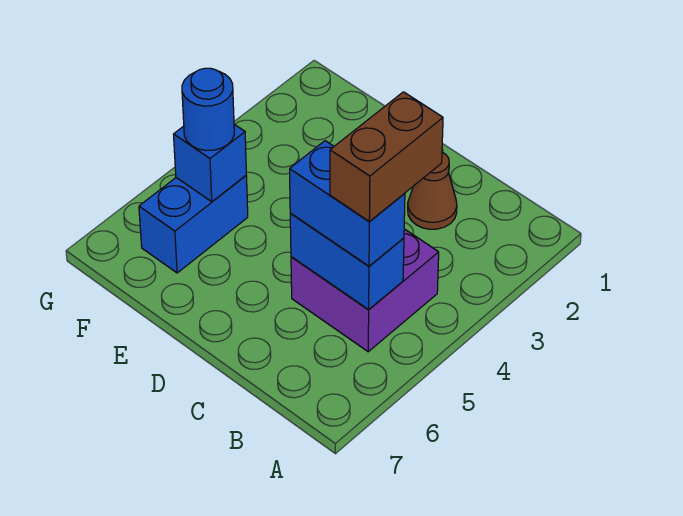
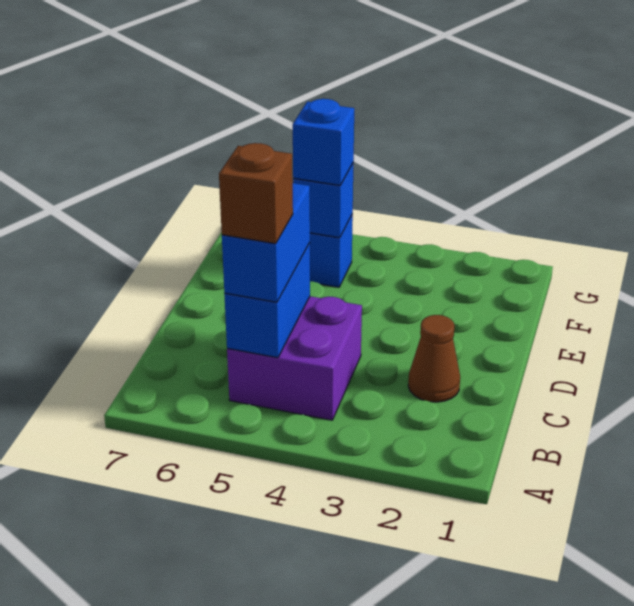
brown brick B4:B5 level 4 -> brown brick B5 level 4
blue round brick F5 level 3 -> blue brick F5 level 3

